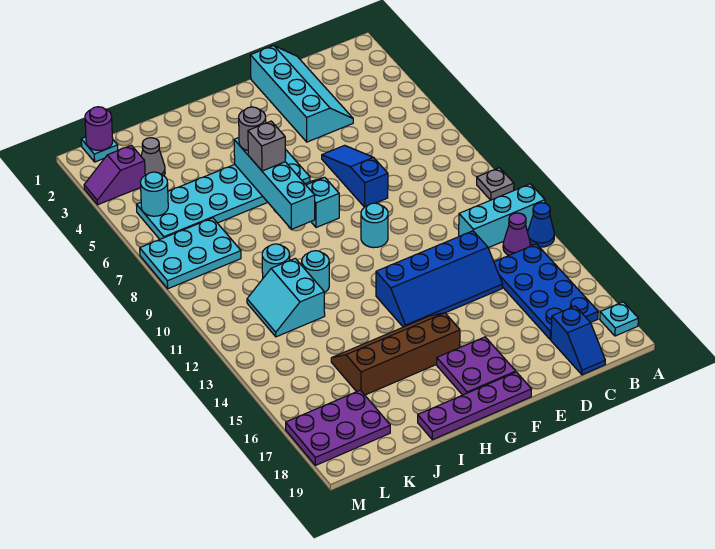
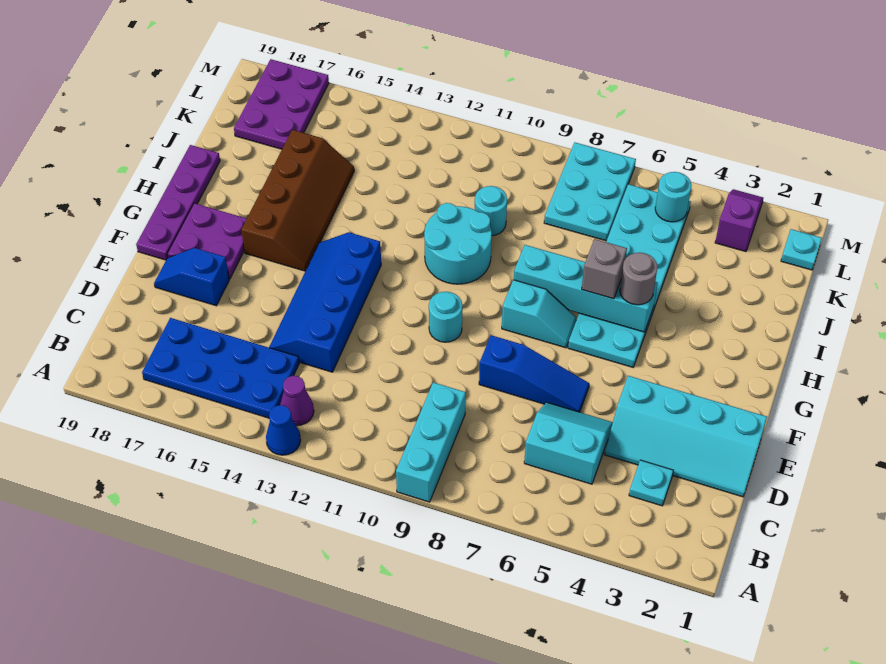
grey plate A10 level 1 -> none
cyan brick A12:C12 level 1 -> cyan brick A9:C9 level 1
cyan plate A18 level 1 -> cyan plate C3 level 1
blue slope C18:C19 level 1 top 18 -> blue slope E17:E18 level 1 top 17
cyan round brick I11 level 1 -> cyan round brick H10:I11 level 1
cyan slope J11:K12 level 1 top J -> cyan slope C5:D6 level 1 top C
grey cone K3 level 1 -> none
purple round brick L1 level 2 -> none

